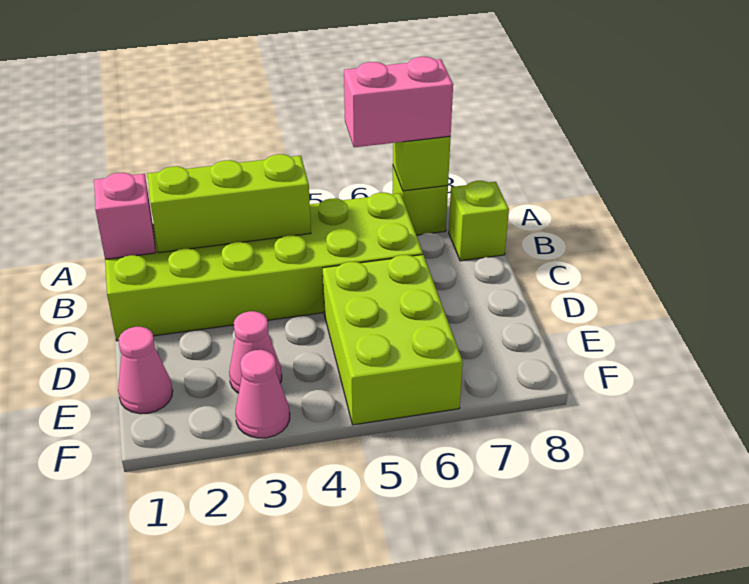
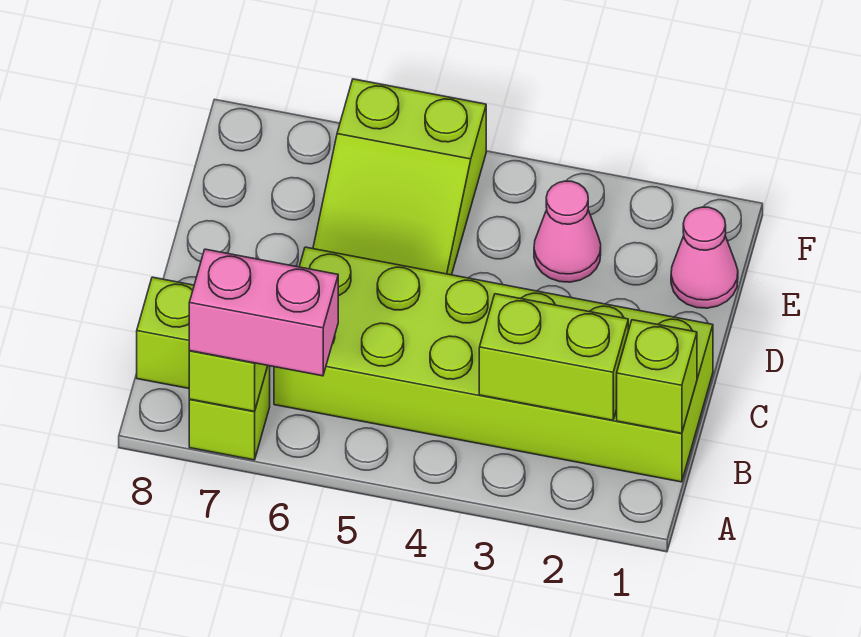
pink brick B1 level 2 -> lime brick B1 level 2
lime brick B2:B4 level 2 -> lime brick B2:B3 level 2
lime brick D5:F6 level 1 -> lime slope D5:F6 level 1 top F
pink cone F3 level 1 -> none

